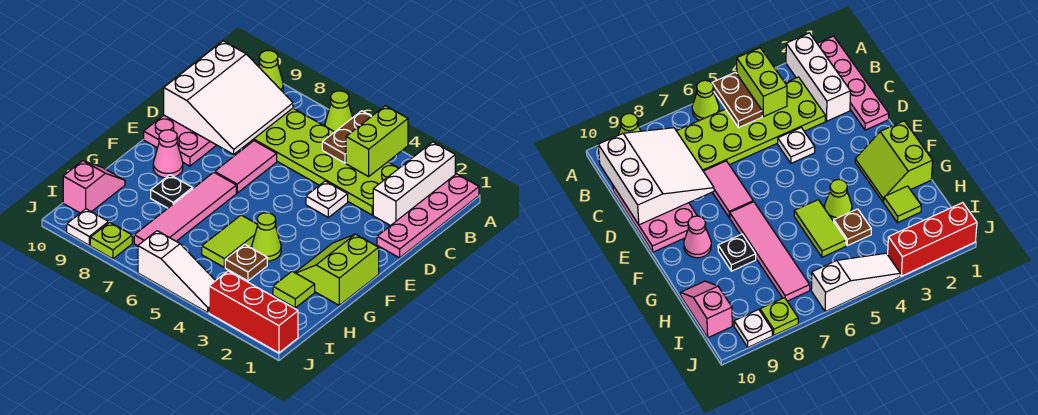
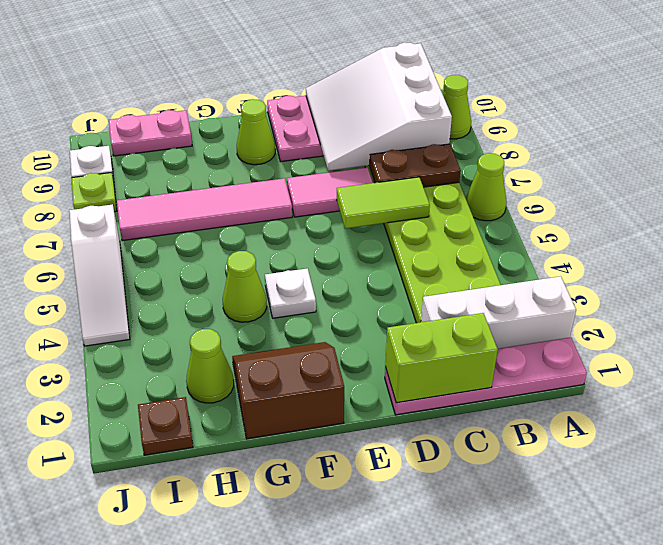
lime brick A4:B4 level 2 -> lime brick C1:D1 level 2
brown plate A5:B5 level 2 -> brown plate B7:C7 level 2
white slope B8:D10 level 2 top 10 -> white slope B8:D10 level 2 top B
white plate D4 level 1 -> white plate F4 level 1
lime slope F1:G2 level 1 top 1 -> brown slope F1:G2 level 1 top 1
pink cone F9 level 1 -> lime cone F9 level 1
lime tile G5:H5 level 1 -> lime tile C6:D6 level 2
black plate G8 level 1 -> none
lime tile H2 level 1 -> lime cone H2 level 1
brown plate H4 level 1 -> brown plate I1 level 1
pink slope H10:I10 level 1 top I -> pink plate H10:I10 level 1
red brick J1:J3 level 1 -> none

